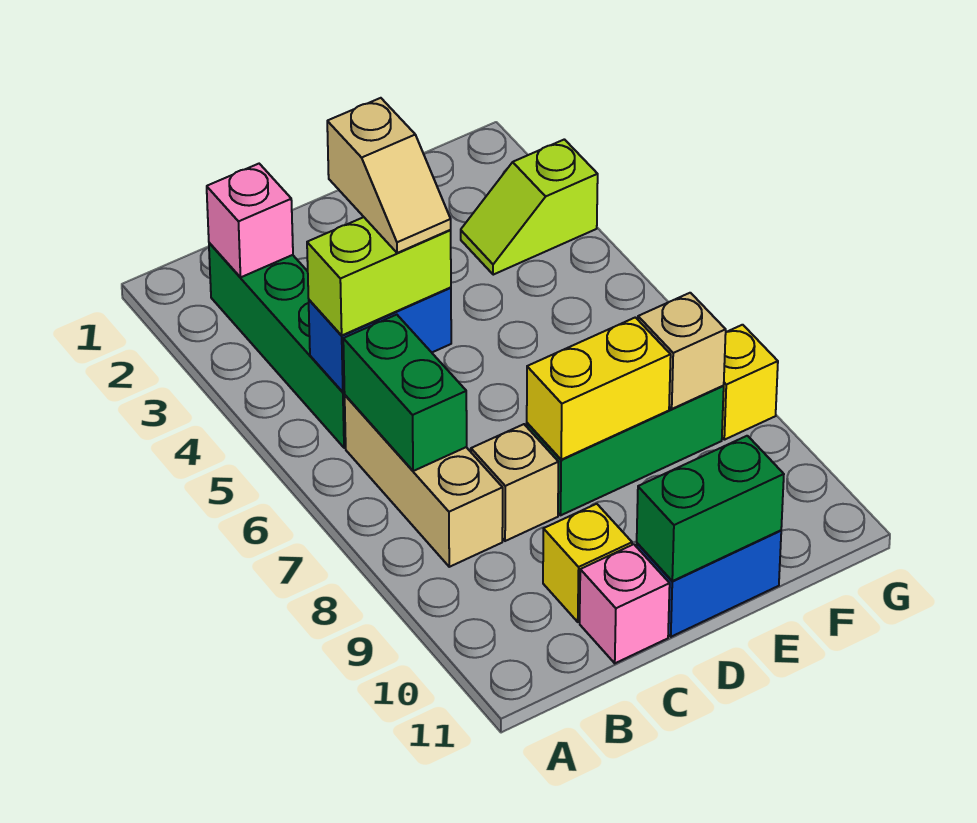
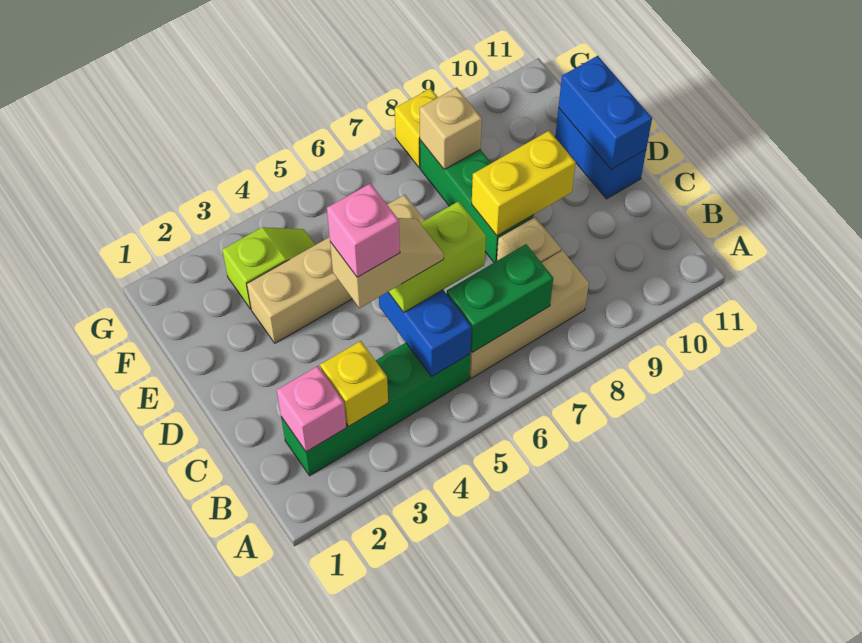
lime brick B5:C5 level 3 -> lime brick C5:C6 level 3
yellow brick C10 level 1 -> yellow brick B3 level 2
pink brick C11 level 1 -> pink brick C4 level 5
yellow brick D8:E8 level 2 -> yellow brick D8:D9 level 2
green brick D11:E11 level 2 -> blue brick D11:E11 level 2
none -> tan brick E3:E6 level 1
lime slope F3:G3 level 1 top G -> lime slope F3:F4 level 1 top 3

